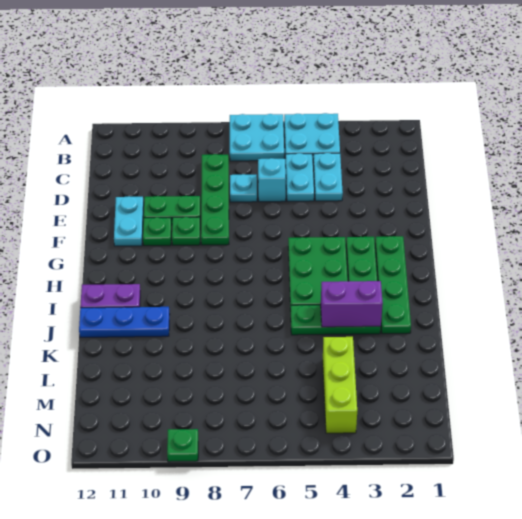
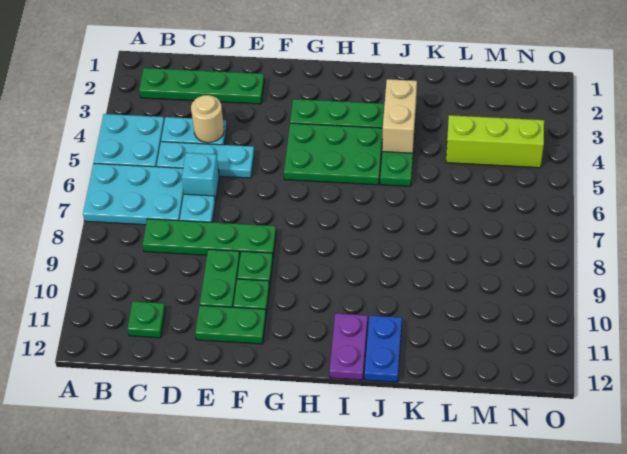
cyan plate A6:B7 level 1 -> cyan plate A6:C7 level 1
cyan plate C5:D5 level 1 -> cyan plate C5:E5 level 1
none -> tan round brick D4 level 2
cyan plate E11:F11 level 1 -> green plate E11:F11 level 1
green plate G2:J2 level 1 -> green plate B2:E2 level 1
purple brick J3:J4 level 2 -> tan brick J3:J4 level 2
blue plate J10:J12 level 1 -> blue plate J11:J12 level 1
green plate O9 level 1 -> green plate C11 level 1

